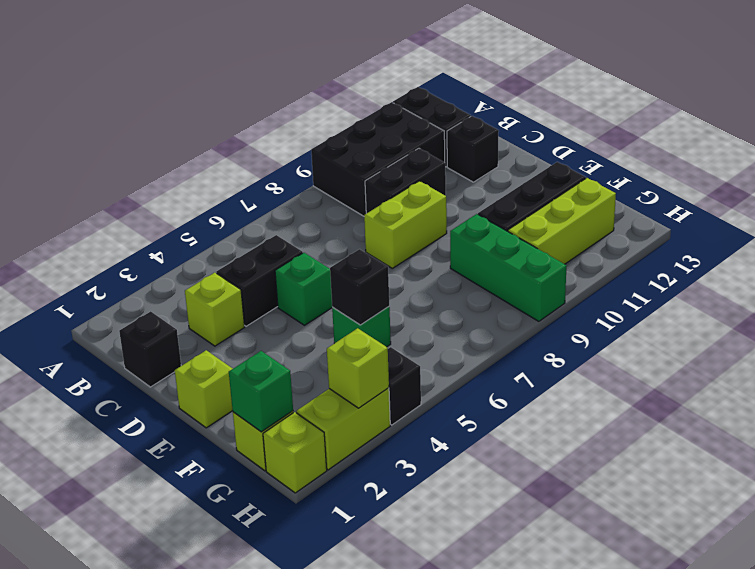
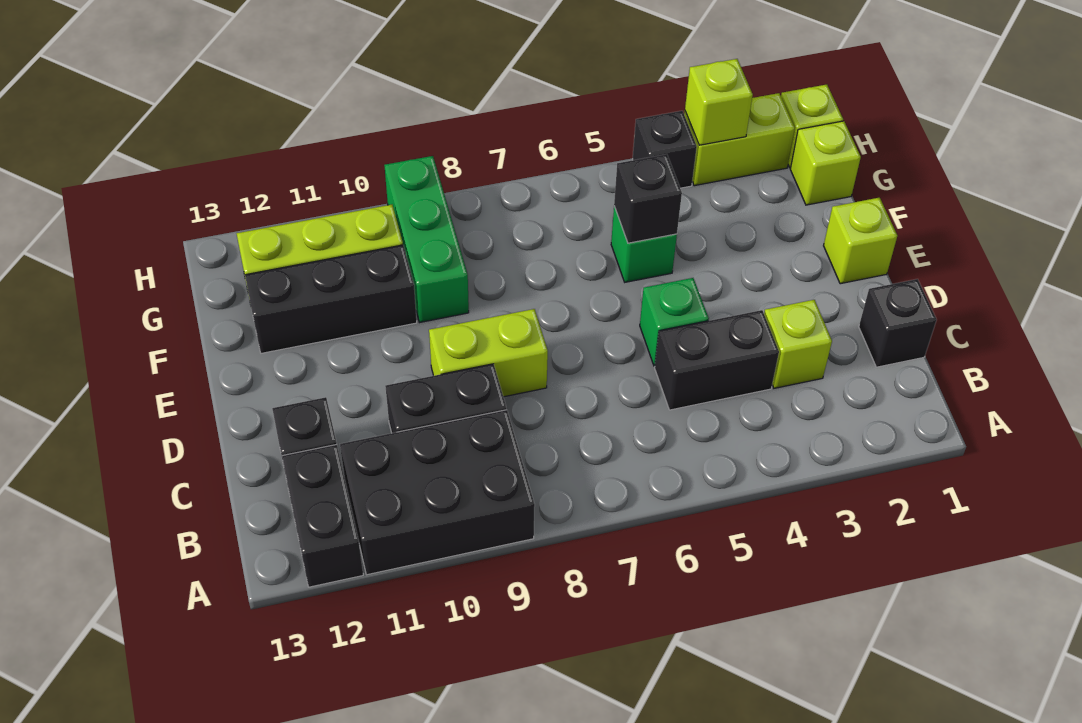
green brick G1 level 2 -> none

